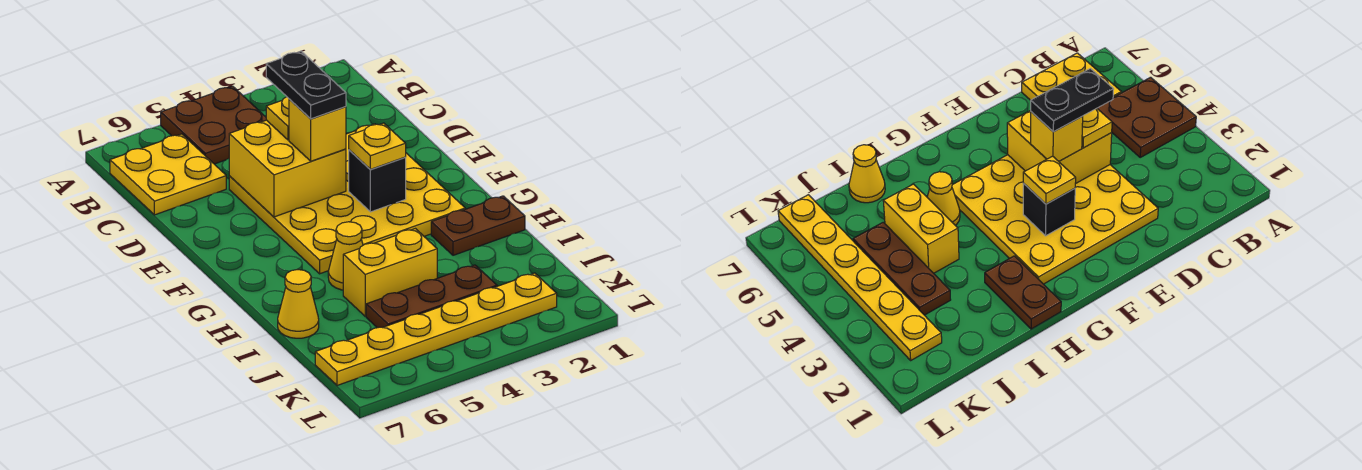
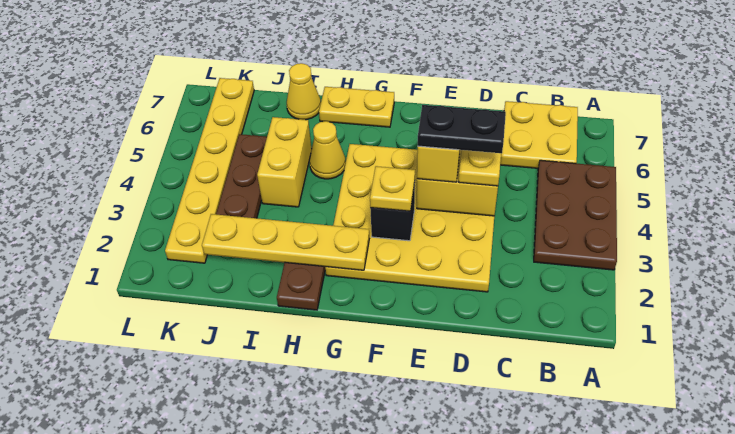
brown plate A4:B5 level 1 -> brown plate A3:B5 level 1
none -> yellow plate G2:J2 level 2
none -> yellow plate G7:H7 level 1

